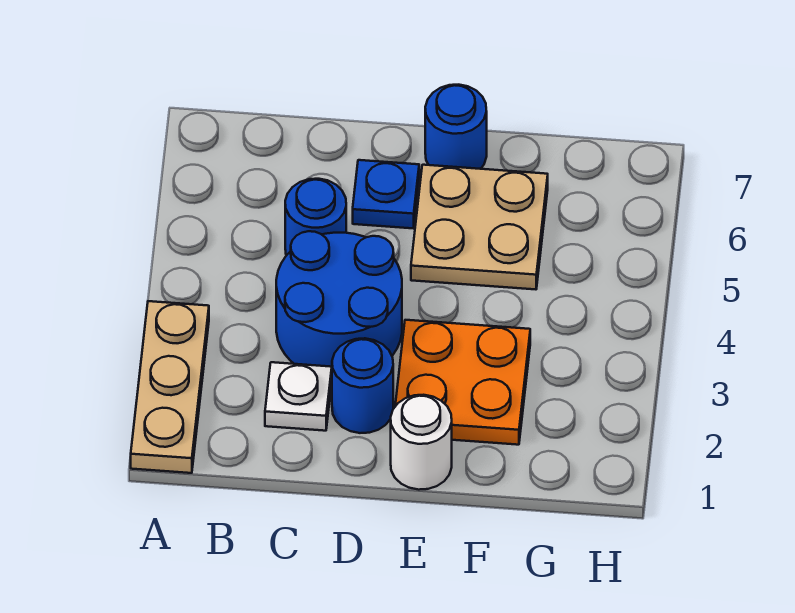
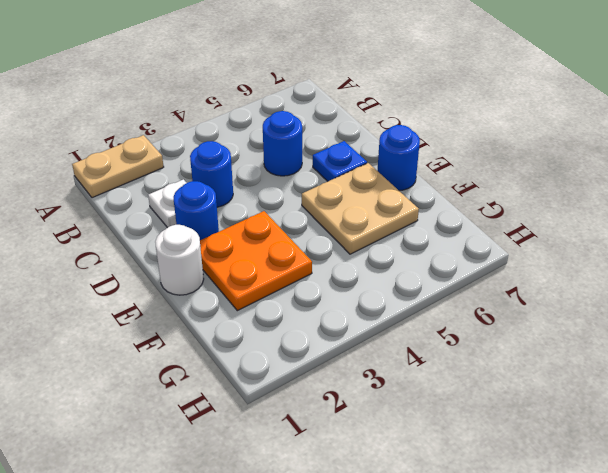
tan plate A1:A3 level 1 -> tan plate A1:A2 level 1
blue round brick C3:D4 level 1 -> blue round brick C3 level 1

